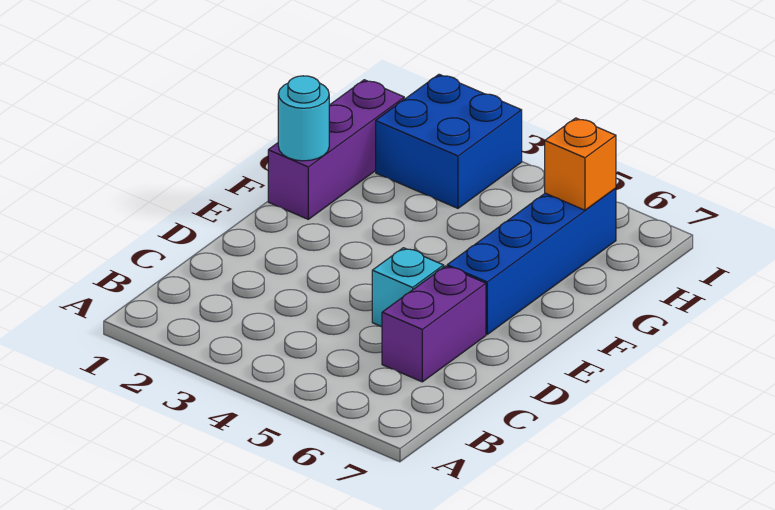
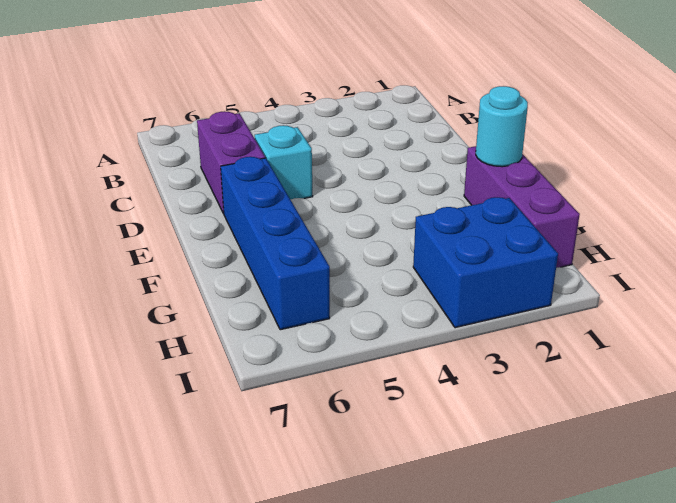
orange brick H6 level 2 -> none

